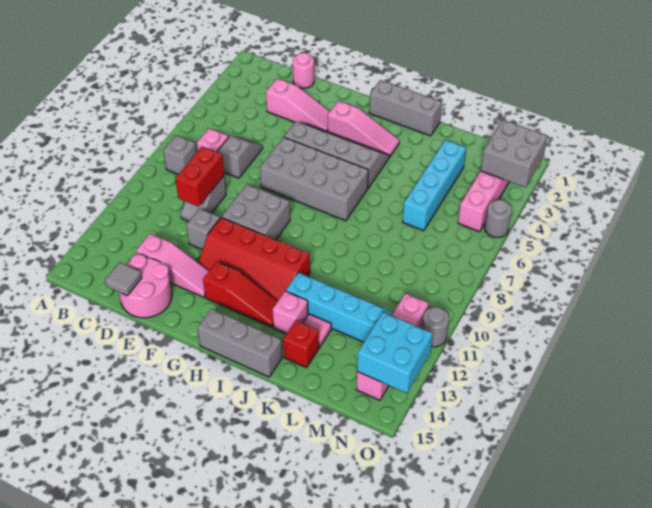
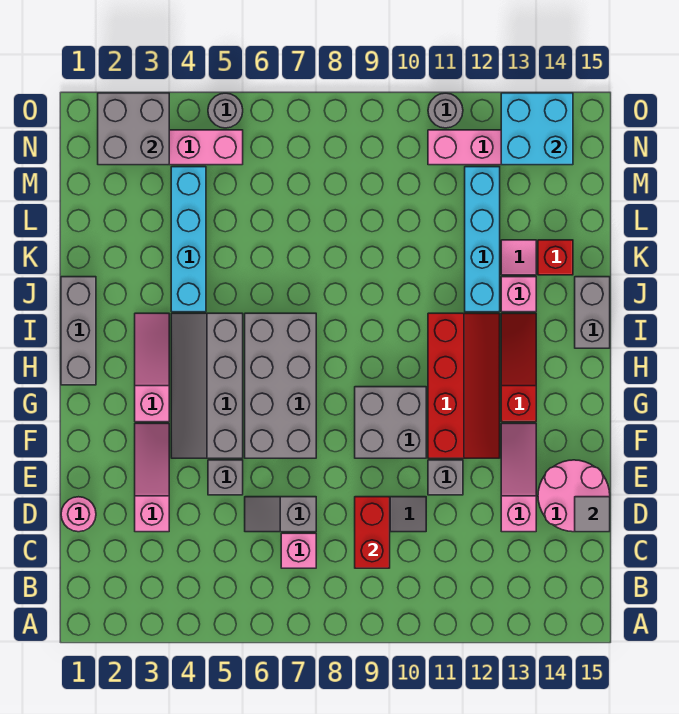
grey brick B8 level 1 -> grey brick E5 level 1
red brick D9:D10 level 2 -> red brick C9:D9 level 2
grey brick H15:J15 level 1 -> grey brick I15:J15 level 1
cyan brick L3:L6 level 1 -> cyan brick J4:M4 level 1

